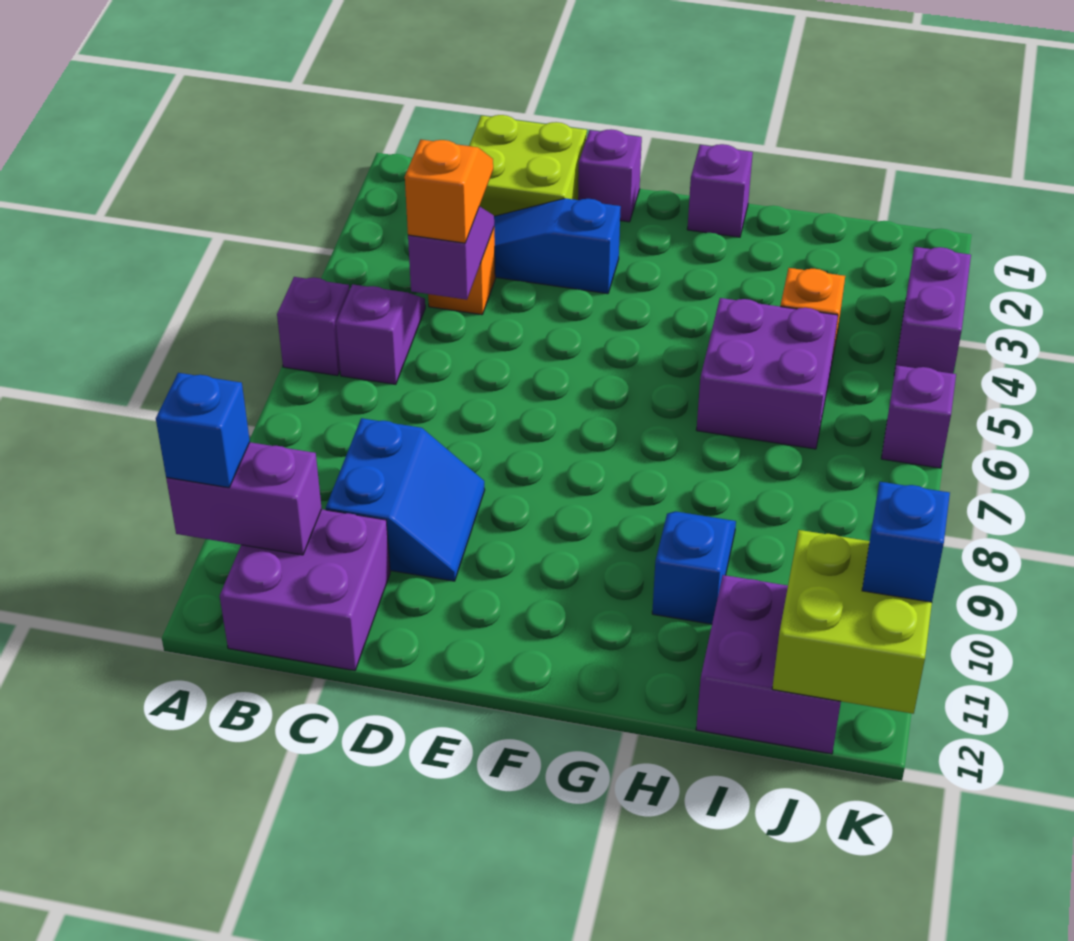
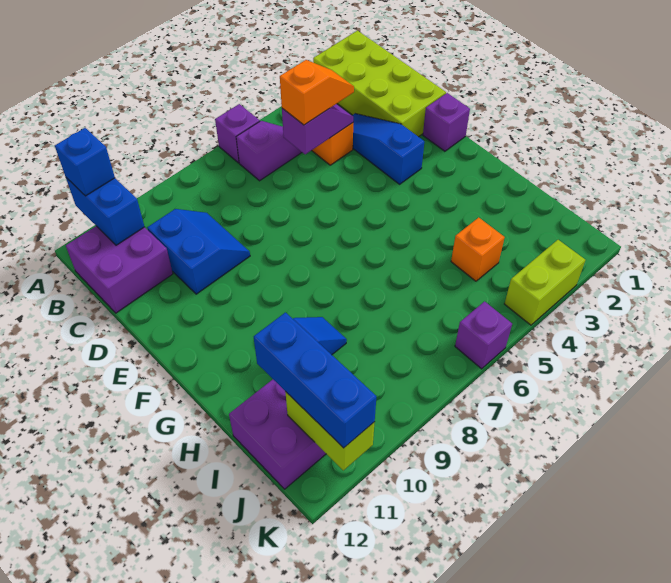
purple brick A11:B11 level 2 -> blue brick A11:B11 level 2
lime brick C1:D2 level 1 -> lime brick A1:D2 level 1
blue slope C9:D10 level 1 top C -> blue slope C9:D10 level 1 top 10
purple brick G1 level 1 -> none
purple brick H5:I6 level 1 -> none
lime brick J11:K12 level 2 -> lime brick J11:K11 level 2
purple brick K3:K4 level 1 -> lime brick K3:K4 level 1
blue brick K11 level 3 -> blue brick I11:K11 level 3

